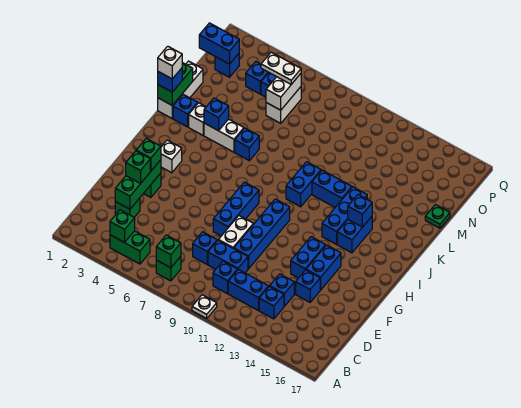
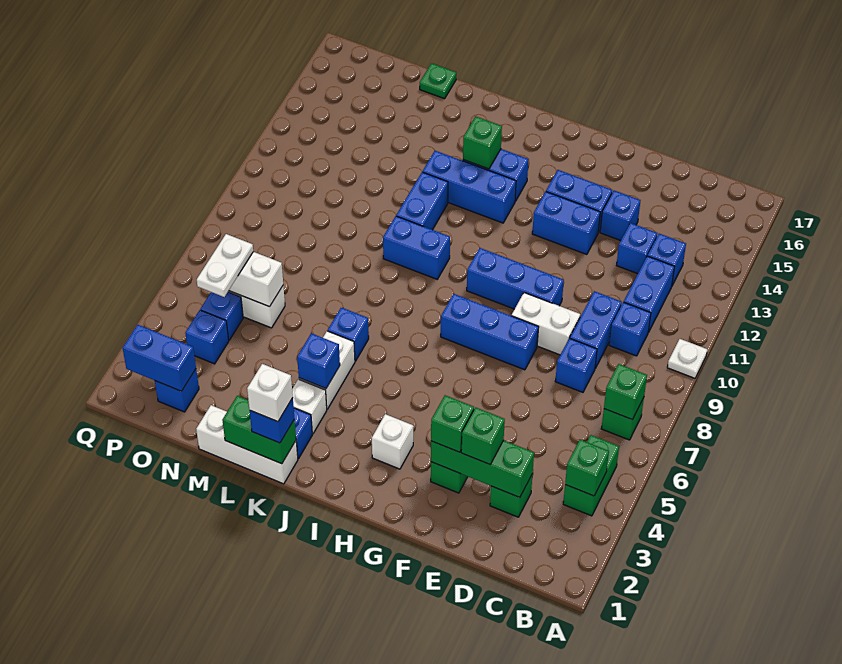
blue brick E10:H10 level 1 -> blue brick F10:H10 level 1
blue brick J14 level 2 -> green brick J14 level 2
blue brick O1:O2 level 2 -> blue brick O2:P2 level 2

